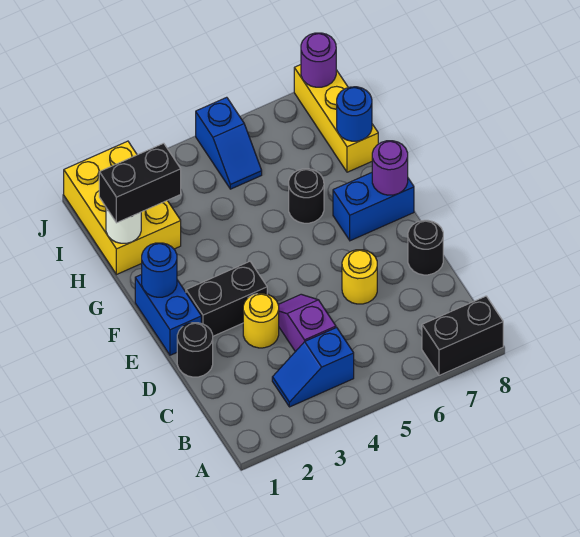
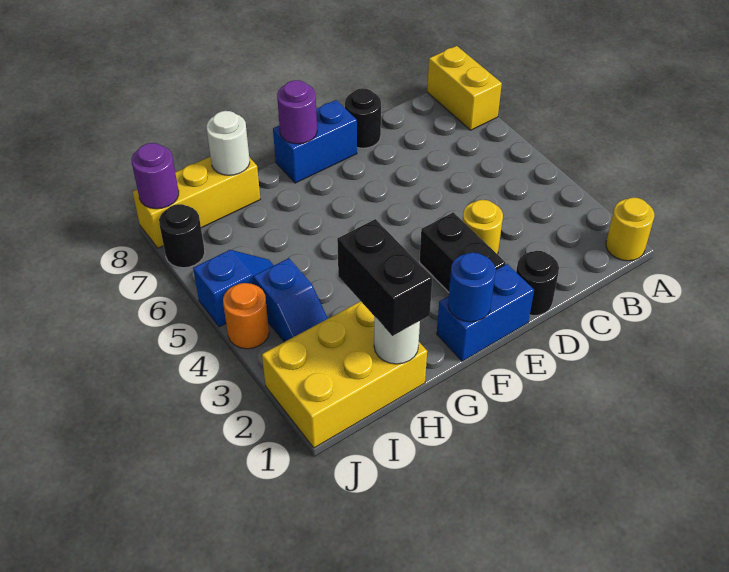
black brick A7:A8 level 1 -> yellow brick A7:A8 level 1
blue slope B3:B4 level 1 top 4 -> blue slope I3:I4 level 1 top 4
purple slope C4:D4 level 1 top C -> none
yellow round brick D6 level 1 -> yellow round brick A1 level 1
blue brick F7:F8 level 1 -> blue brick E8:F8 level 1
black round brick G6 level 1 -> black round brick J7 level 1
blue round brick H8 level 2 -> white round brick H8 level 2
none -> orange round brick J4 level 1

